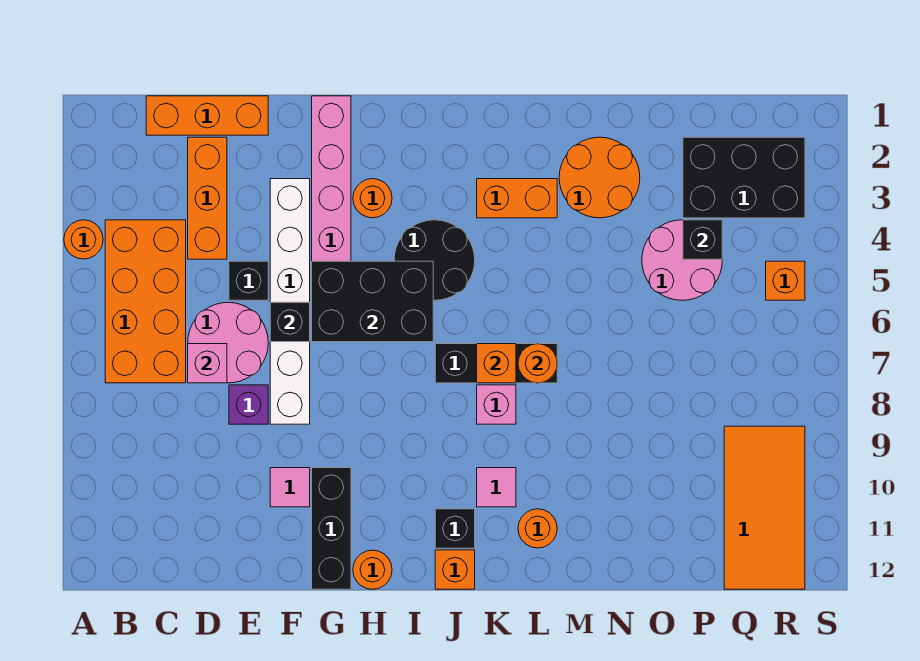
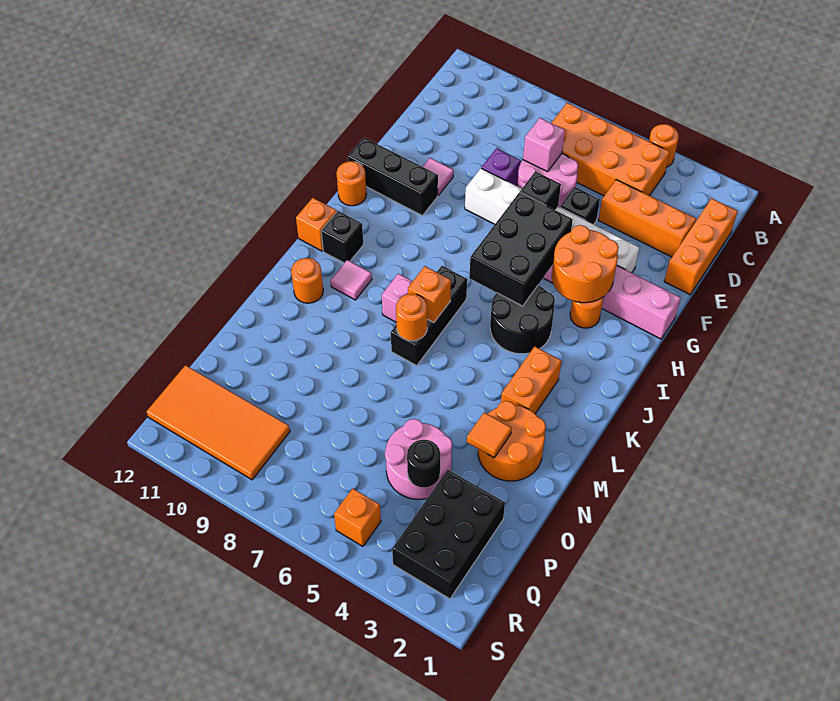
none -> orange round brick G3:H4 level 2
none -> orange tile N3 level 2
black brick P4 level 2 -> black round brick P4 level 2

